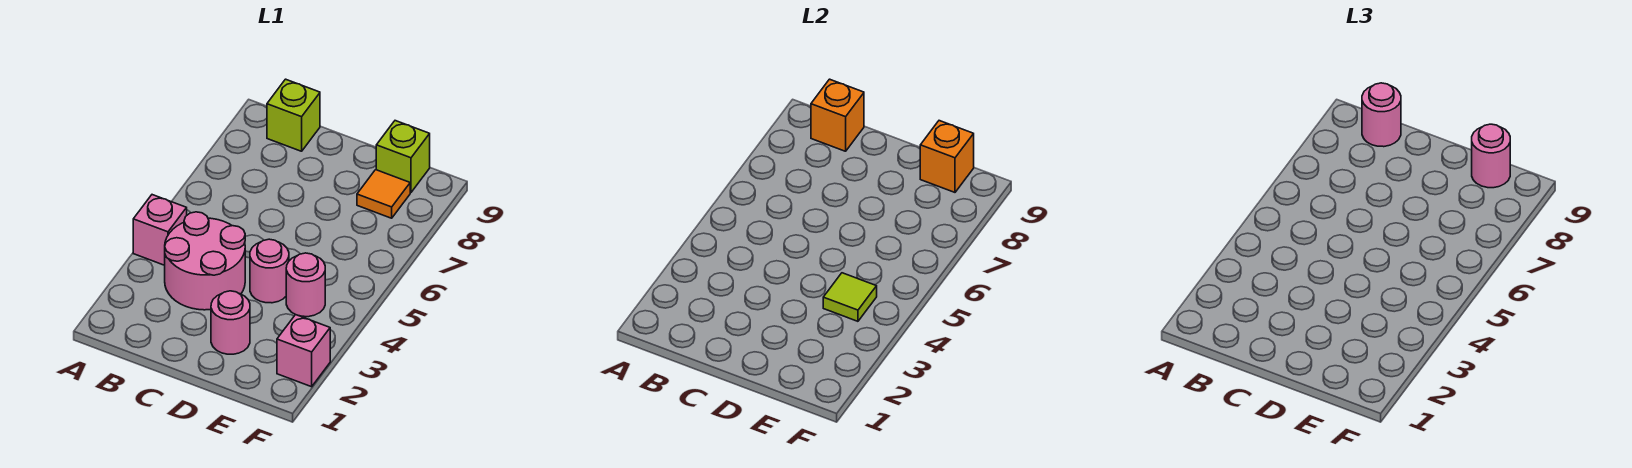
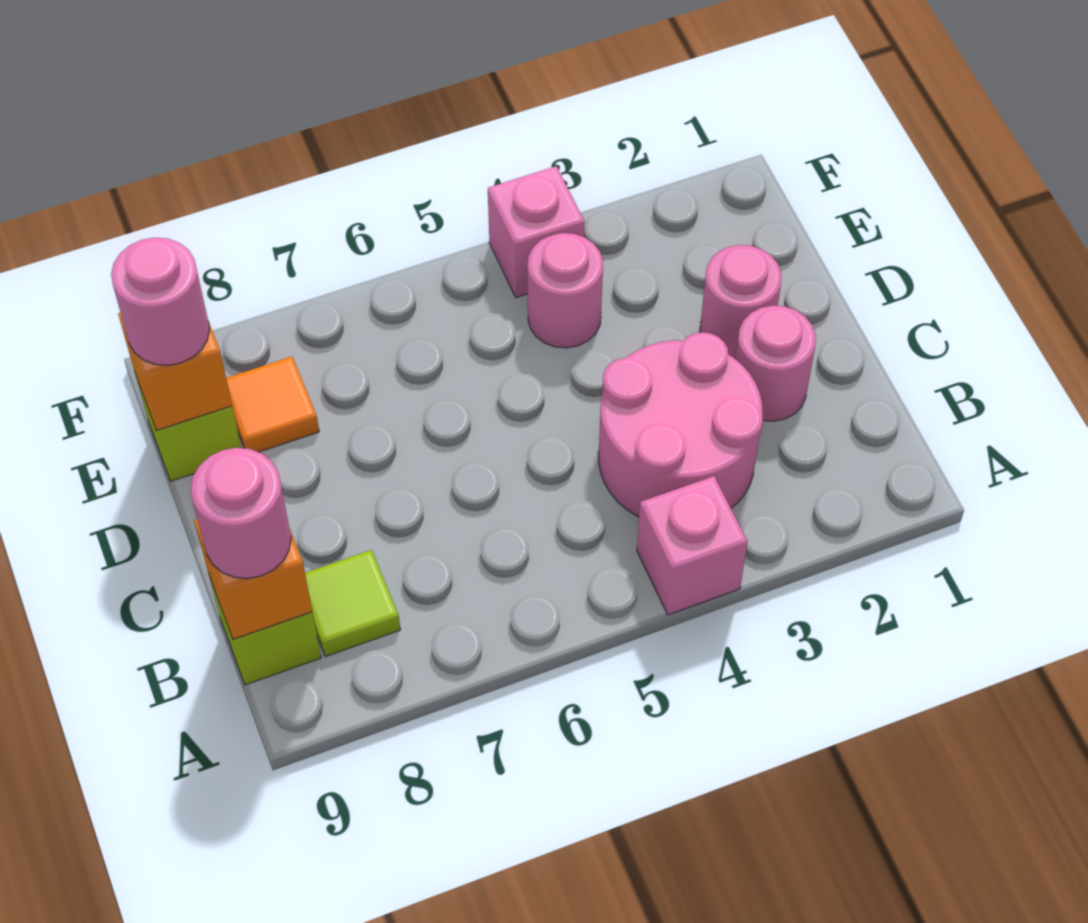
pink round brick D4 level 1 -> pink round brick C2 level 1
lime tile E4 level 2 -> lime tile B8 level 1
pink brick F2 level 1 -> pink brick F4 level 1

